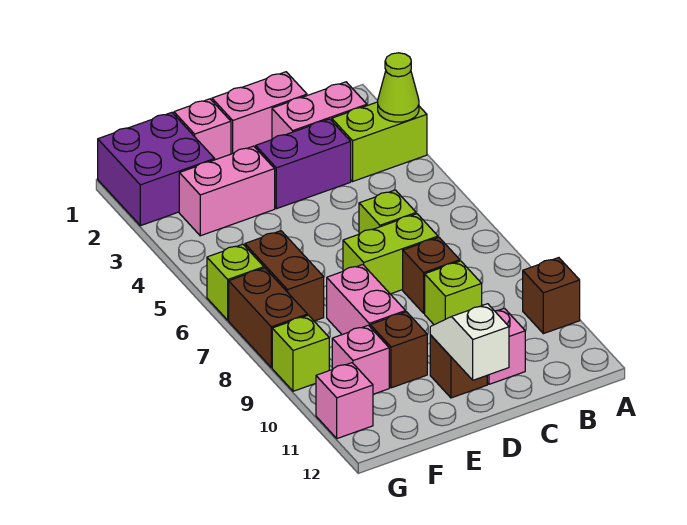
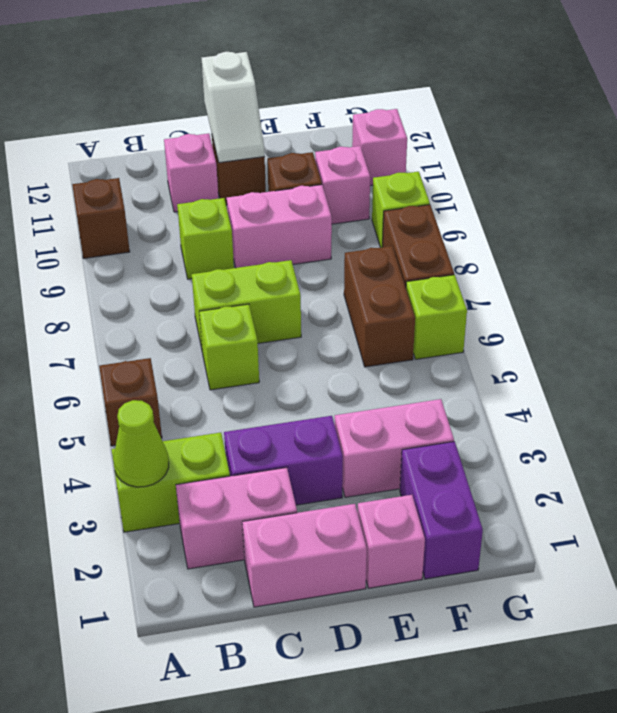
brown brick C8 level 1 -> brown brick A5 level 1
pink brick E8:E9 level 1 -> pink brick D9:E9 level 1
purple brick F1:G2 level 1 -> purple brick F1:F2 level 1

